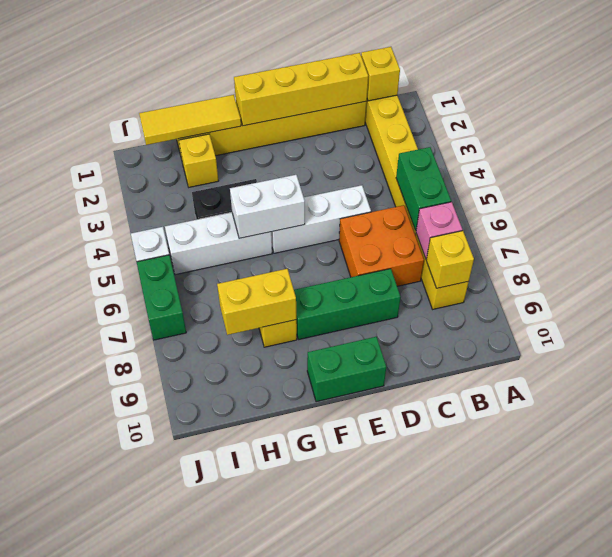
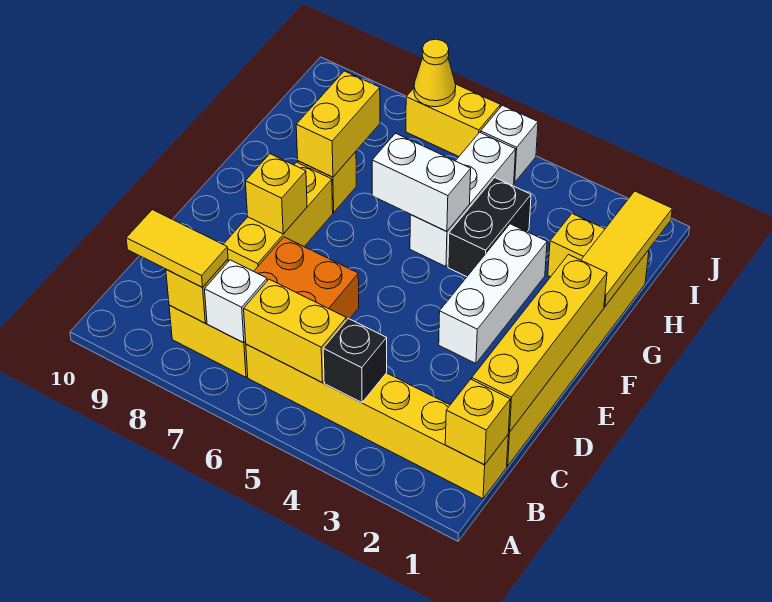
none -> black brick B4 level 2
green brick B5:B6 level 2 -> yellow brick B5:B6 level 2
pink brick B7 level 2 -> white brick B7 level 2
none -> yellow tile B8:B9 level 3
white brick D5:F5 level 1 -> white brick E3:G3 level 1
green brick D8:F8 level 1 -> yellow brick D8:F8 level 1
none -> yellow brick E8 level 2
green brick E10:F10 level 1 -> none
white brick F5:G5 level 2 -> white brick G5:G6 level 2
green brick J6:J7 level 1 -> yellow brick J6:J7 level 1
none -> yellow cone J7 level 2

